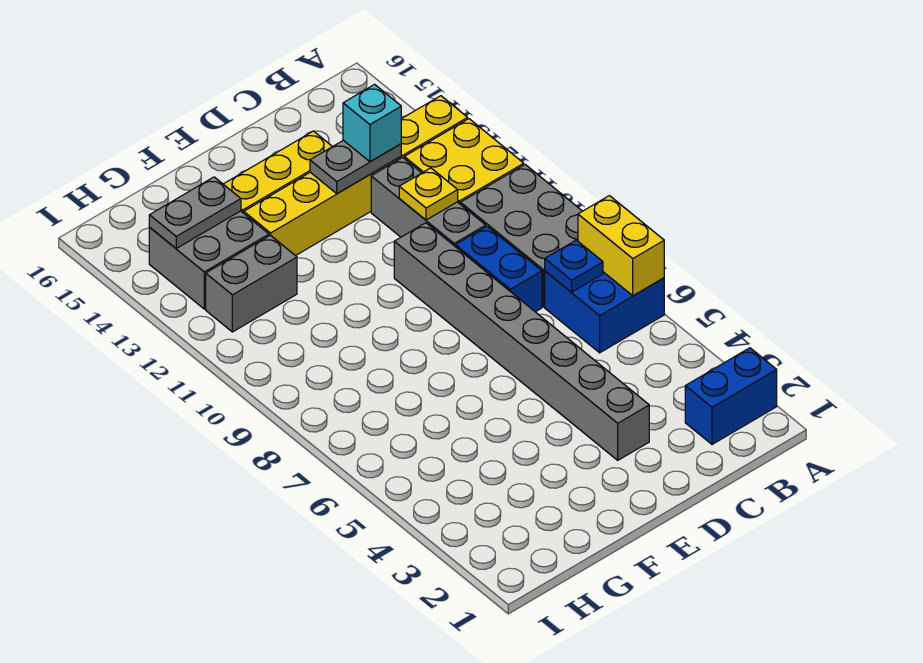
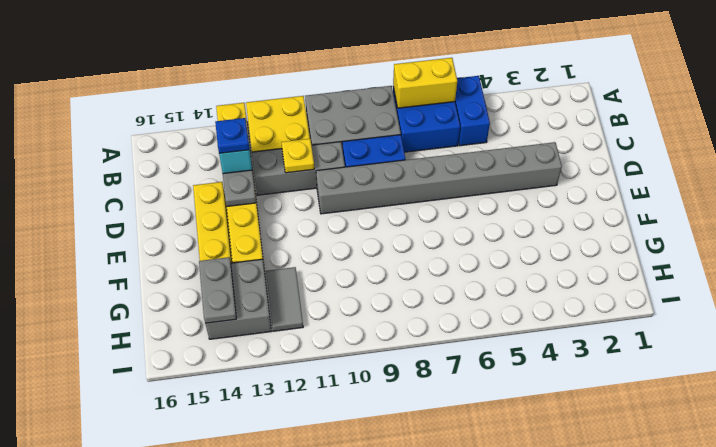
blue brick A2:B2 level 1 -> blue brick A5:B5 level 1
blue plate B7 level 2 -> blue plate C13 level 4
grey brick G12:H12 level 1 -> grey tile G12:H12 level 1

